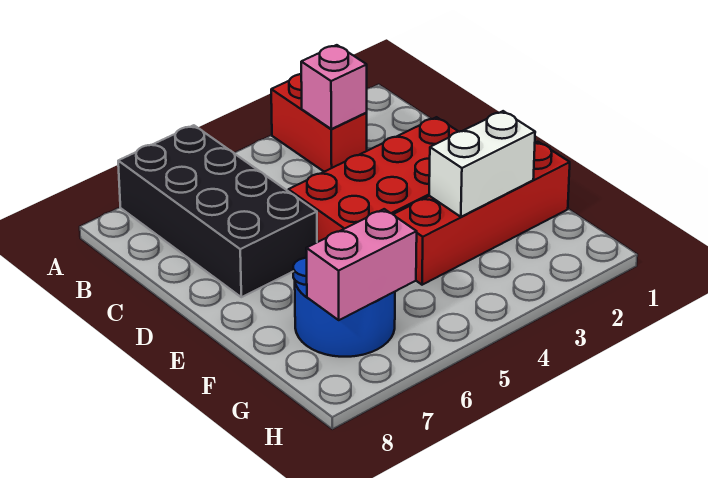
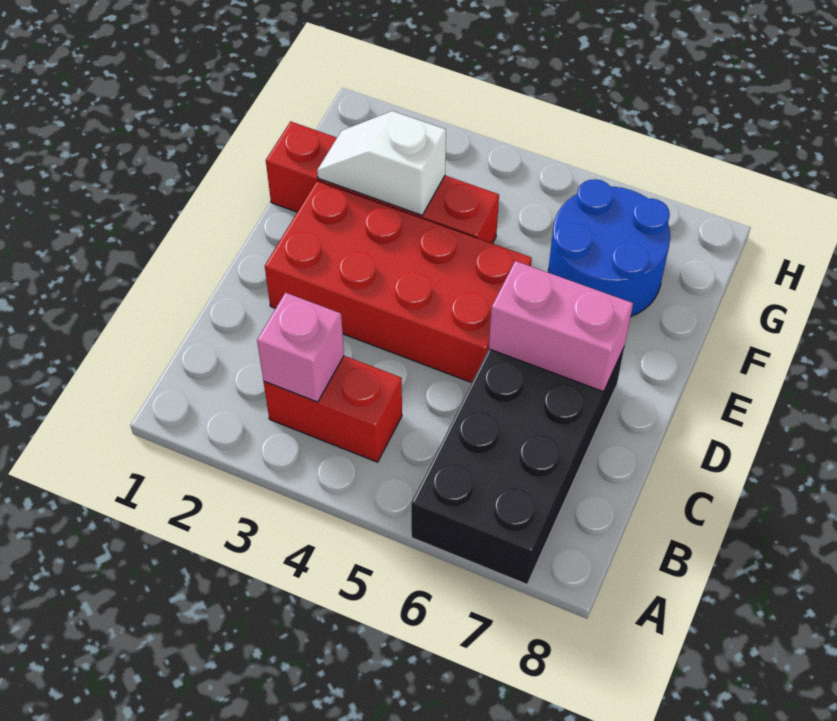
red brick A3:B3 level 1 -> red brick B3:B4 level 1
white brick F2:F3 level 2 -> white slope F2:F3 level 2 top 3
pink brick G6:G7 level 2 -> pink brick D6:D7 level 2

